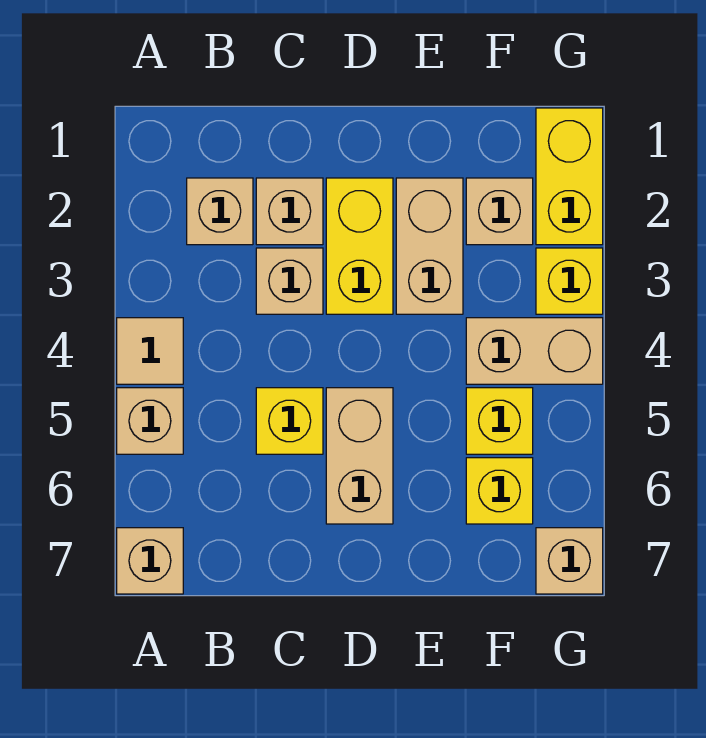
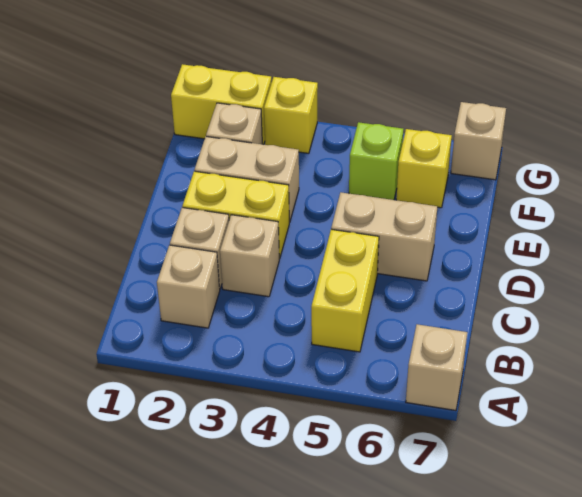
tan tile A4 level 1 -> none
tan brick A5 level 1 -> none
yellow brick C5 level 1 -> yellow brick B5:C5 level 1
tan brick F4:G4 level 1 -> none
yellow brick F5 level 1 -> lime brick F5 level 1

